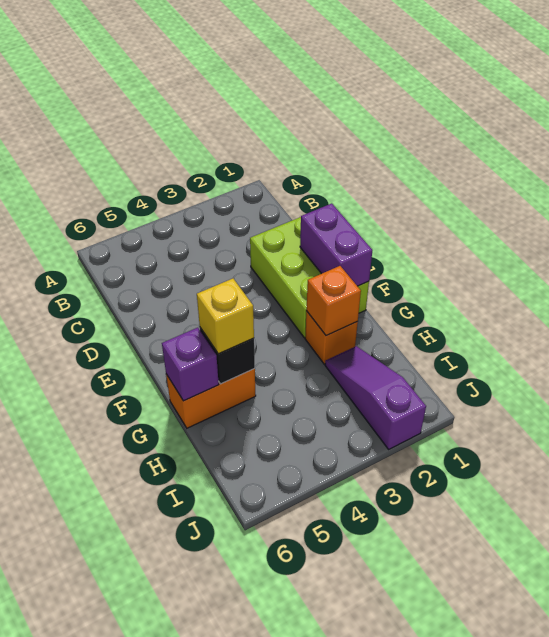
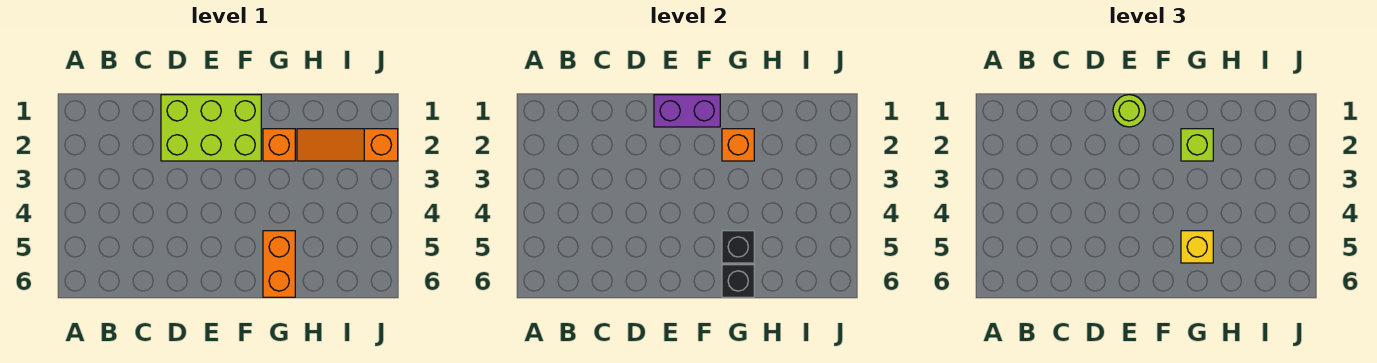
none -> lime round brick E1 level 3
none -> lime brick G2 level 3
purple brick G6 level 2 -> black brick G6 level 2
purple slope H2:J2 level 1 top J -> orange slope H2:J2 level 1 top J

